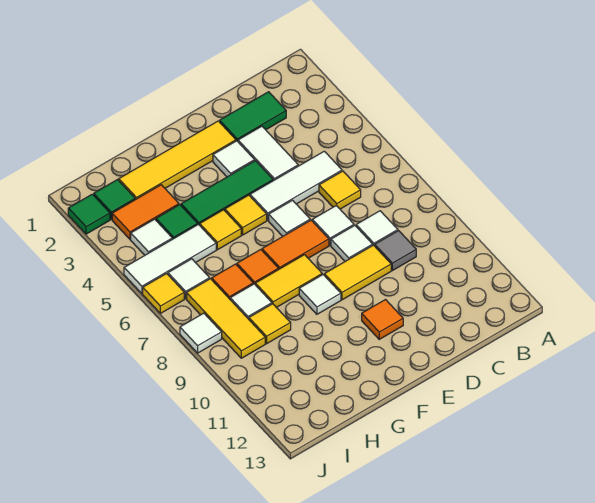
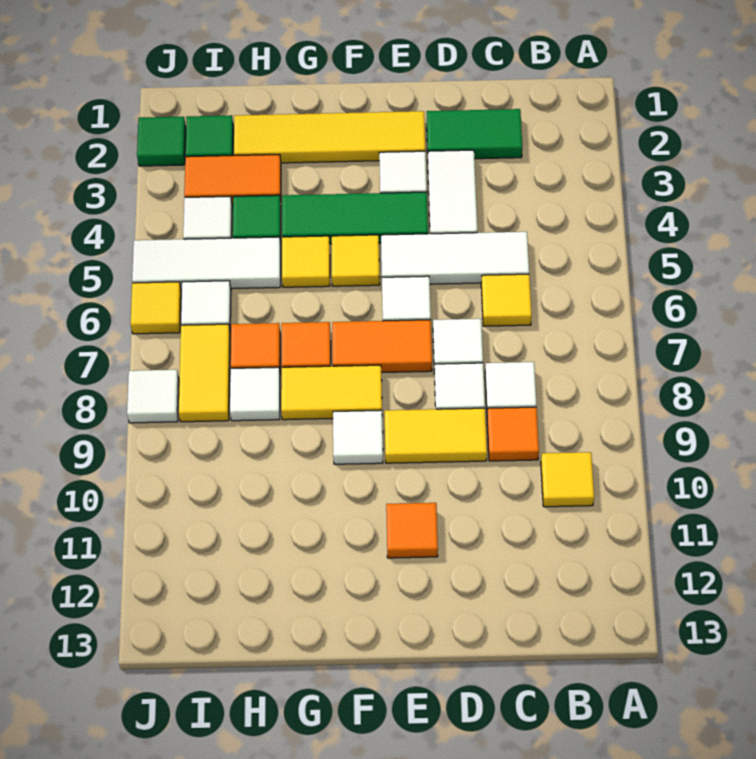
grey tile C9 level 1 -> orange tile C9 level 1
yellow tile H9 level 1 -> yellow tile B10 level 1
yellow tile I7:I9 level 1 -> yellow tile I7:I8 level 1

